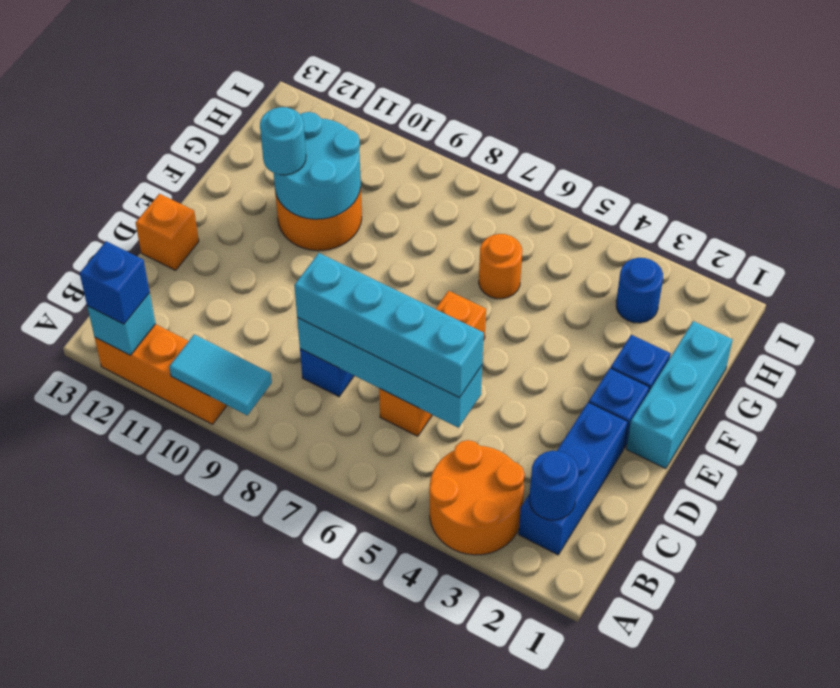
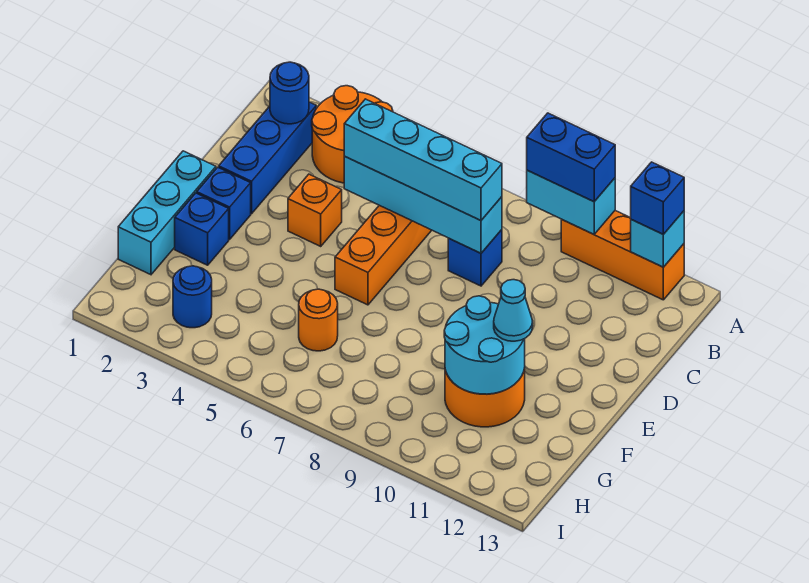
cyan tile A9:A10 level 2 -> cyan brick A9:A10 level 2
none -> blue brick A9:A10 level 3
orange brick D13 level 1 -> orange brick D4 level 1
cyan round brick F11 level 3 -> cyan cone F11 level 3

